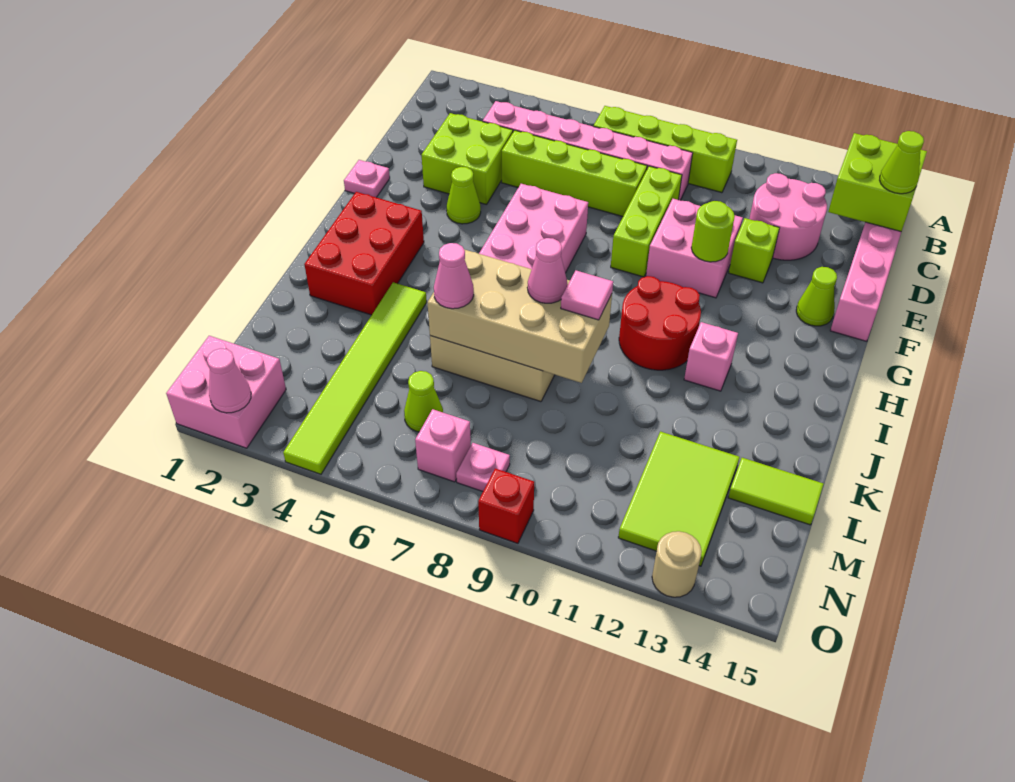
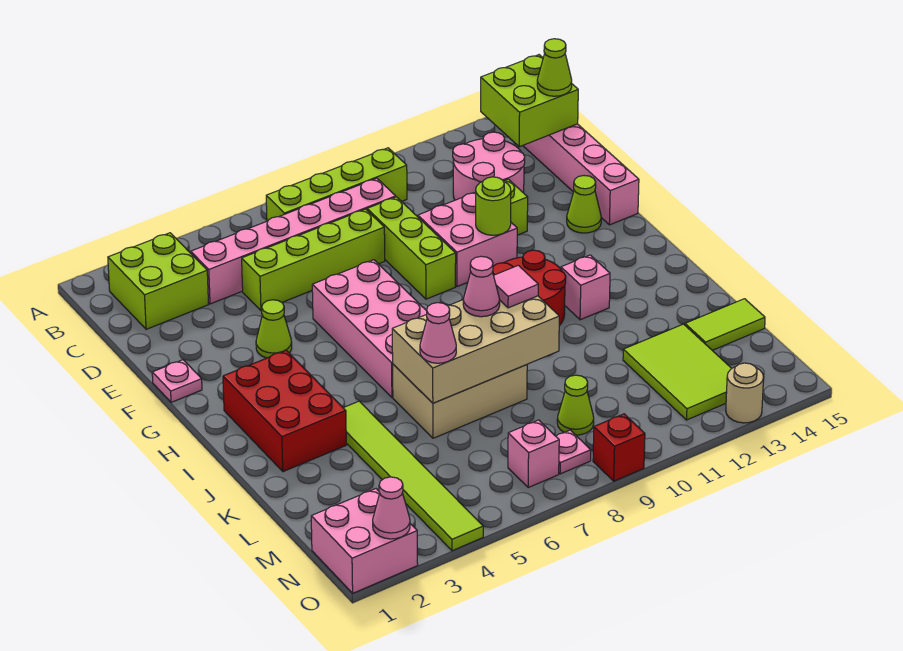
lime brick D3:E4 level 1 -> lime brick B2:C3 level 1
lime cone M6 level 1 -> lime cone M9 level 1

